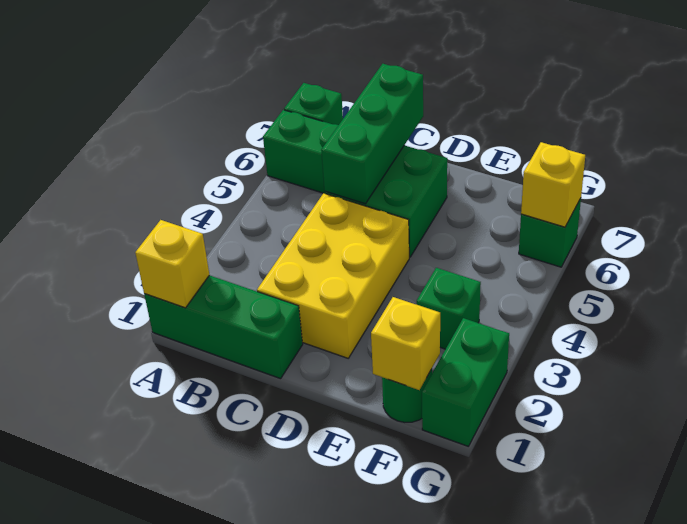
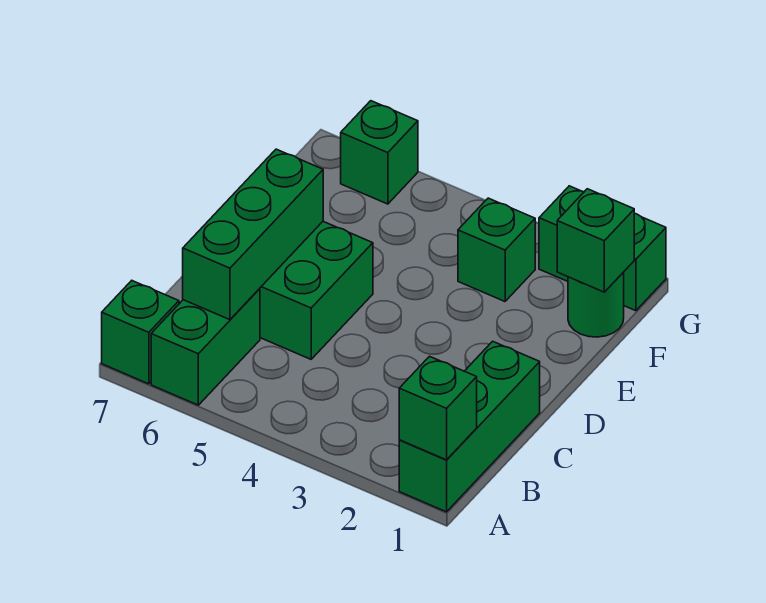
yellow brick A1 level 2 -> green brick A1 level 2
yellow brick C2:D4 level 1 -> none
green brick C5:C7 level 2 -> green brick B6:D6 level 2
yellow brick F1 level 2 -> green brick F1 level 2
yellow brick G6 level 2 -> none

